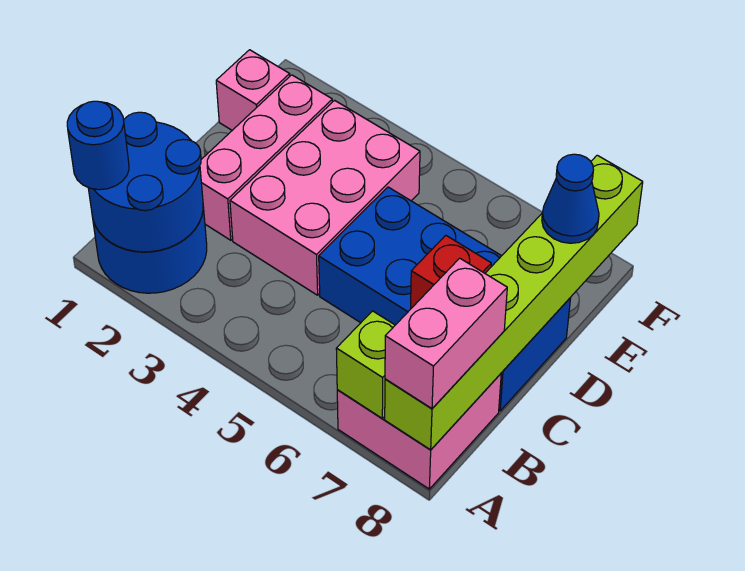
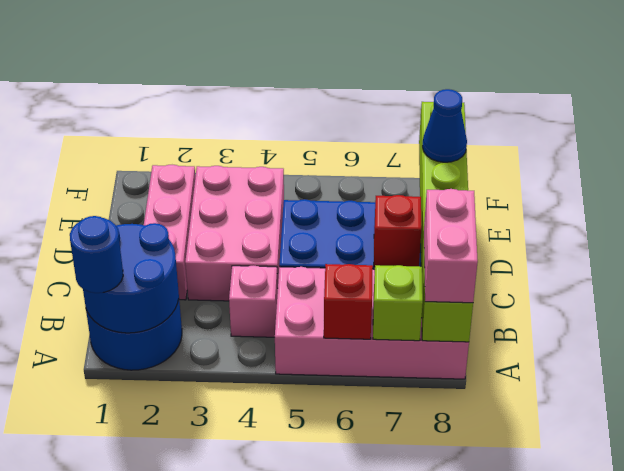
none -> red brick A6 level 2
pink brick A7:B8 level 1 -> pink brick A5:B8 level 1
pink brick E1 level 1 -> pink brick B4 level 1

